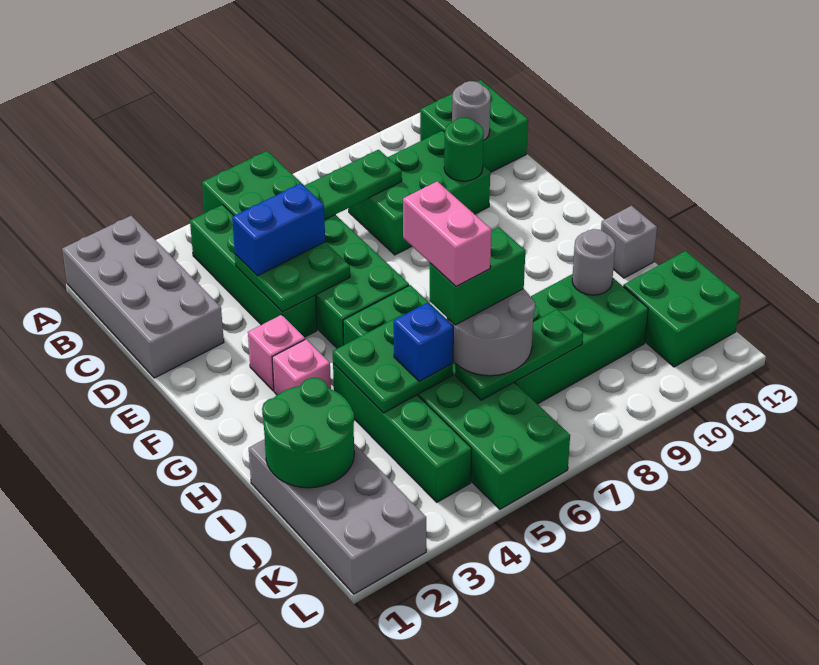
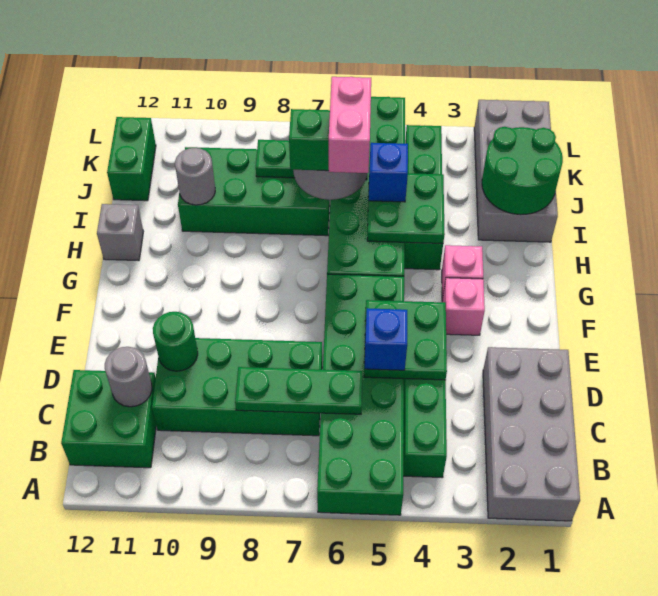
green brick C8:D10 level 1 -> green brick C7:D10 level 1
blue brick D4:D5 level 3 -> blue brick D5 level 3
green brick J11:K12 level 1 -> green brick J12:K12 level 1

